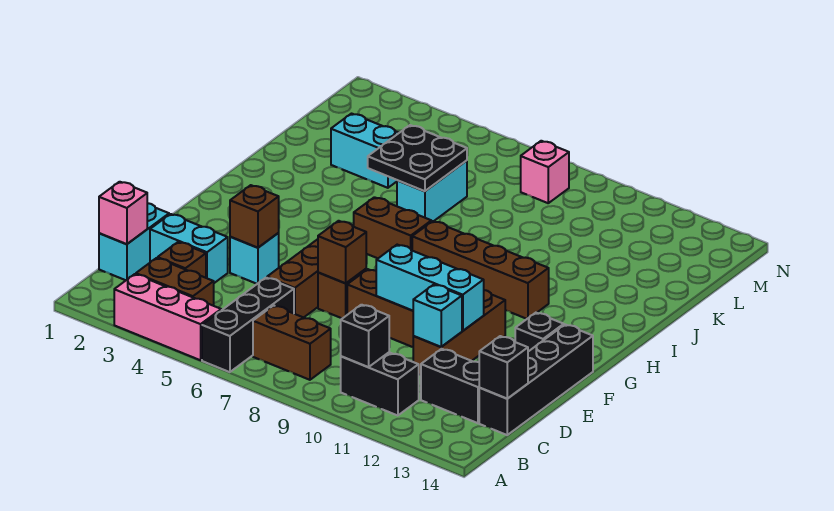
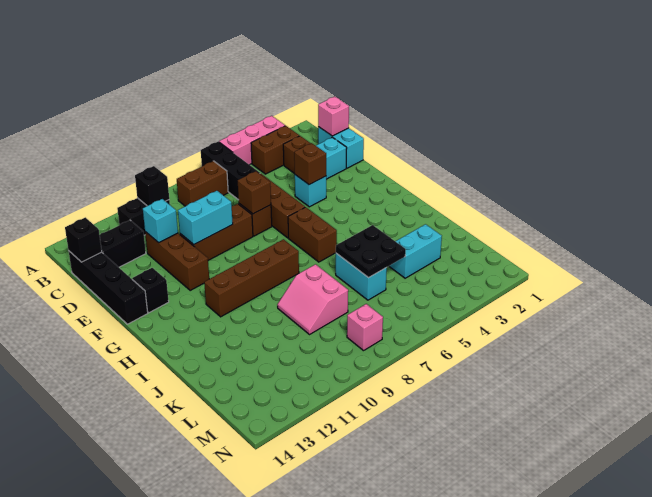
cyan brick E9:E11 level 2 -> cyan brick E9:E10 level 2
brown brick H6:H7 level 1 -> brown brick G6:H6 level 1
none -> pink slope J8:K9 level 1 top 8

